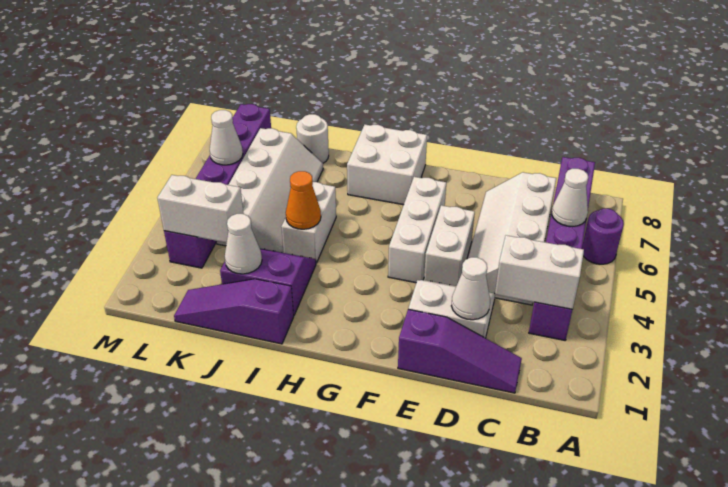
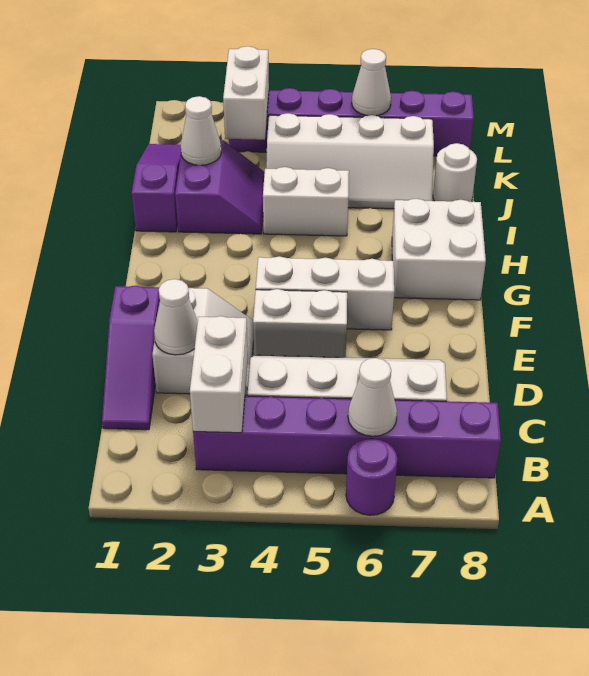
orange cone I4 level 2 -> none

